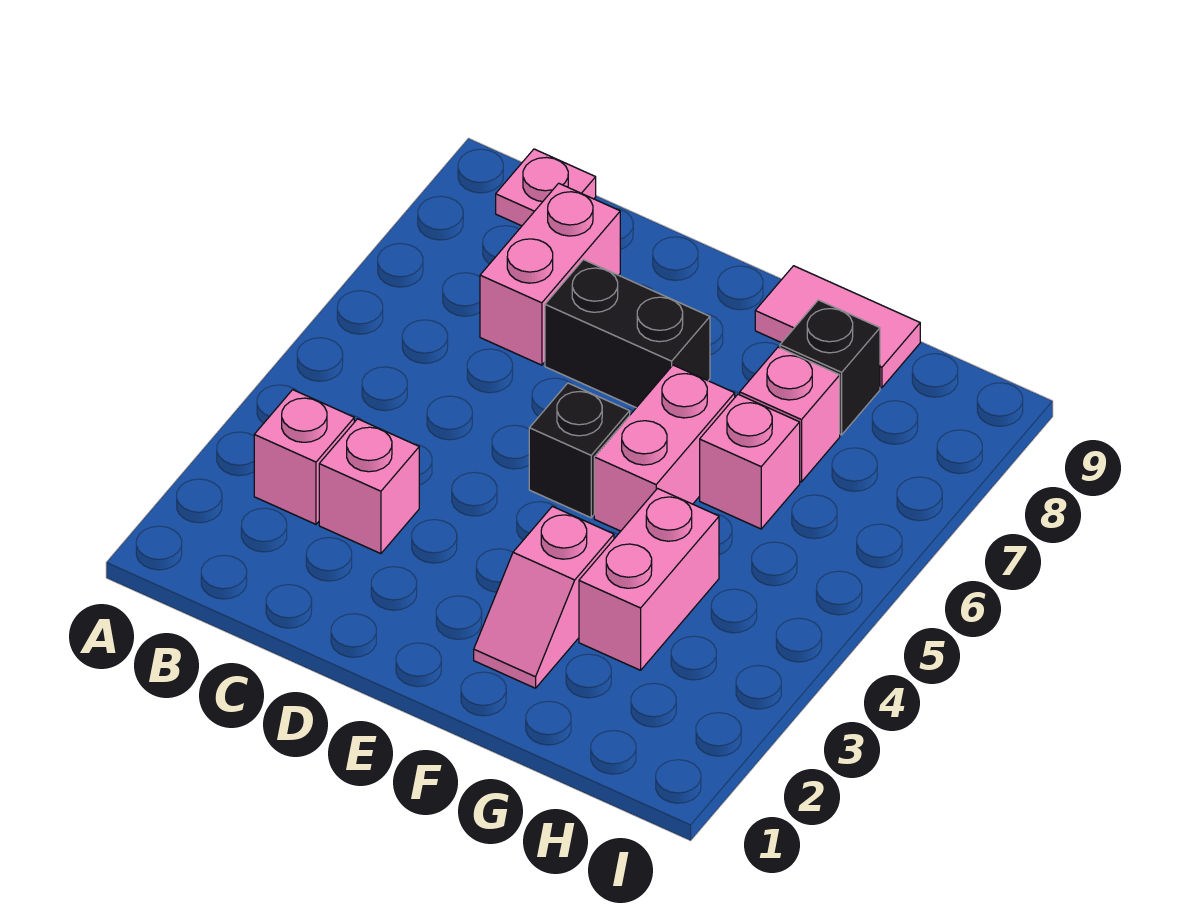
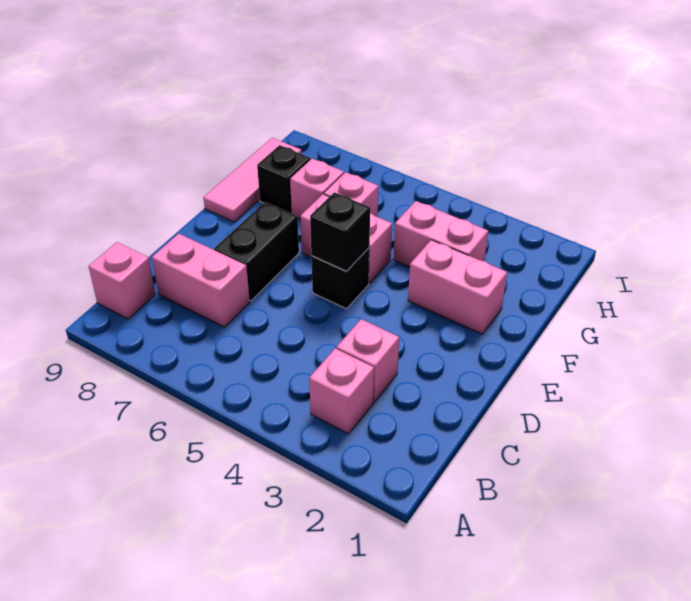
pink plate B9 level 1 -> pink brick B9 level 1
none -> black brick E5 level 2
pink slope F2:F3 level 1 top 3 -> pink brick F2:F3 level 1
pink tile F9:G9 level 1 -> pink tile F9:H9 level 1

